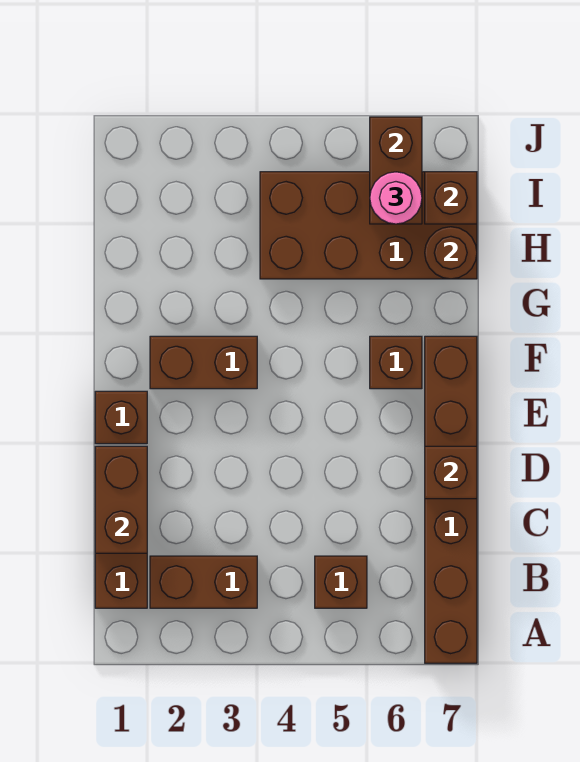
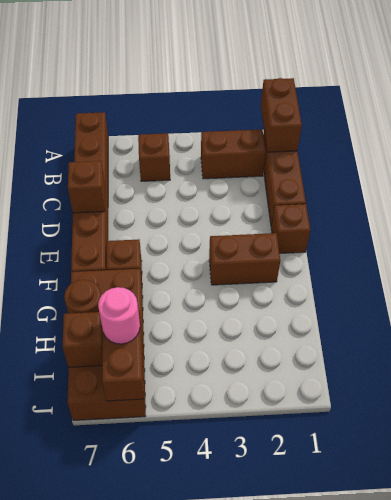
brown brick C1:D1 level 2 -> brown brick A1:B1 level 2
brown brick H4:I7 level 1 -> brown brick G6:J7 level 1

